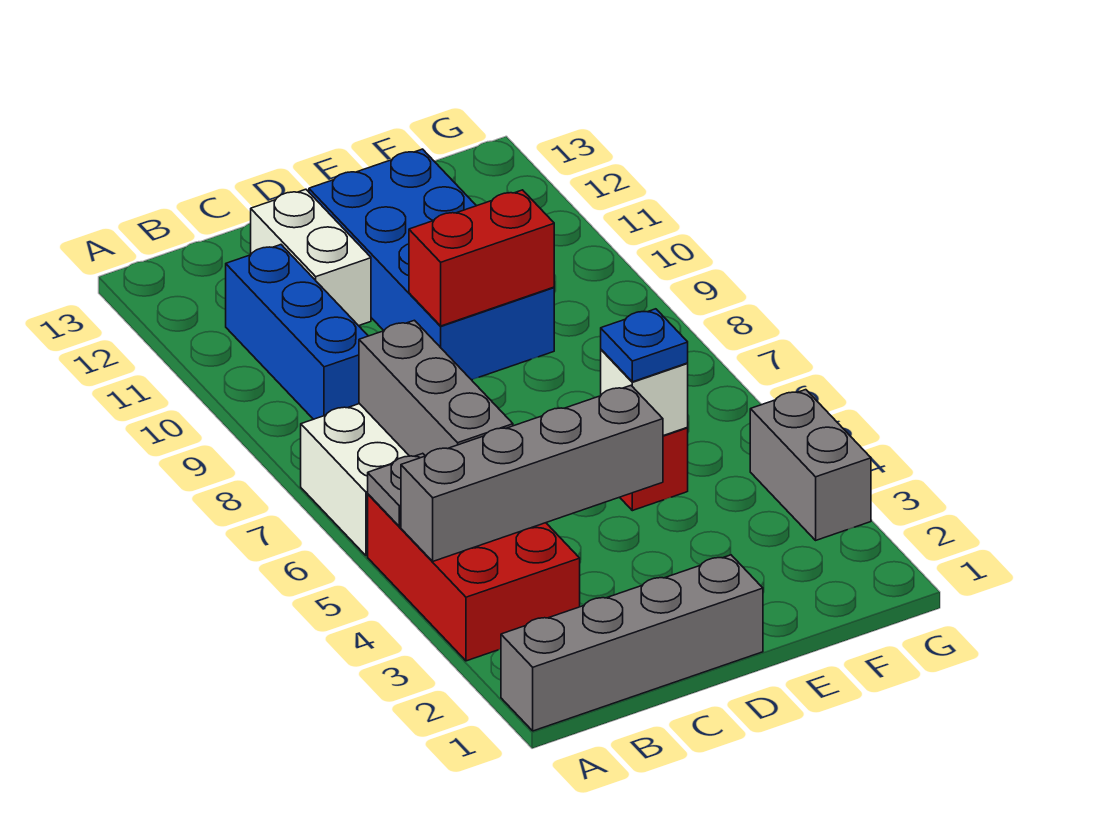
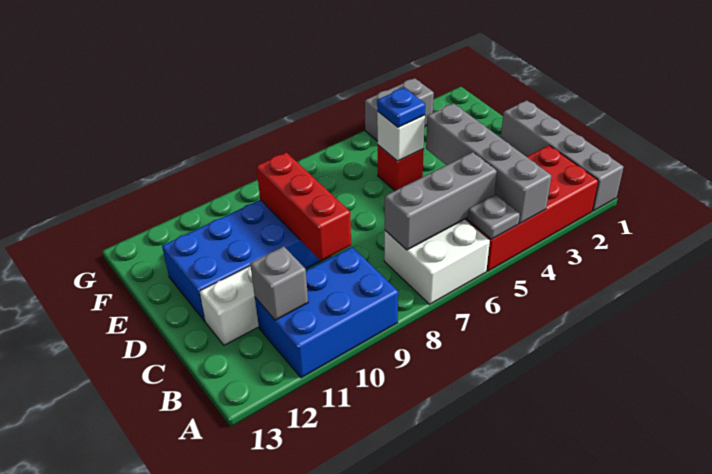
red brick A3:B5 level 1 -> red brick A2:B5 level 1
blue brick B9:B11 level 1 -> blue brick A9:B11 level 1
none -> grey brick B11 level 2
red brick D9:E9 level 2 -> red brick C9:E9 level 2

